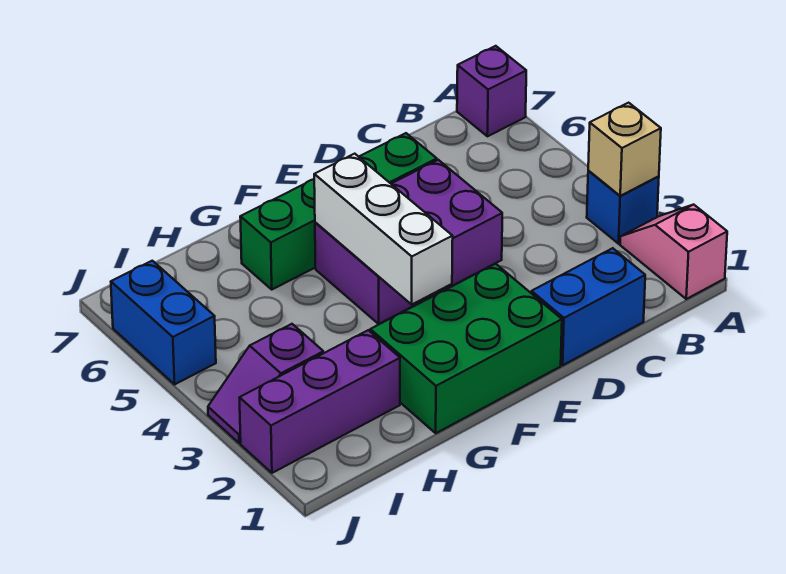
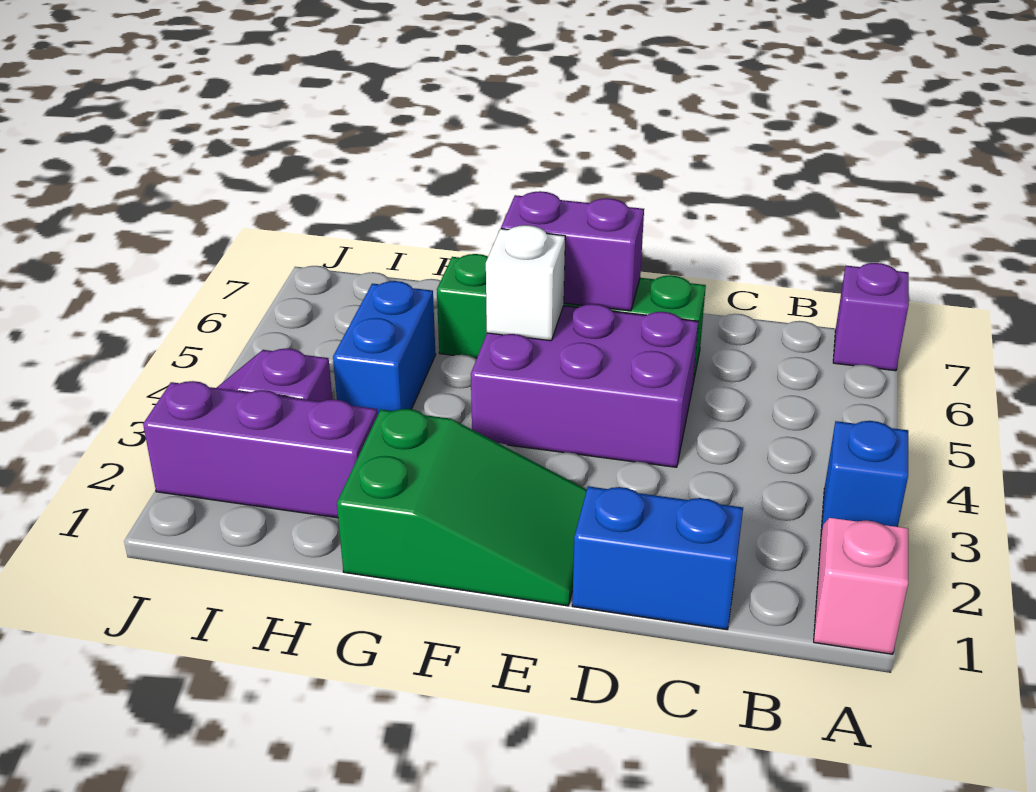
tan brick A3 level 2 -> none
green brick E1:G2 level 1 -> green slope E1:G2 level 1 top G
none -> purple brick E6:F6 level 2
white brick F3:F5 level 2 -> white brick F5 level 2
blue brick J5:J6 level 1 -> blue brick H4:H5 level 1

